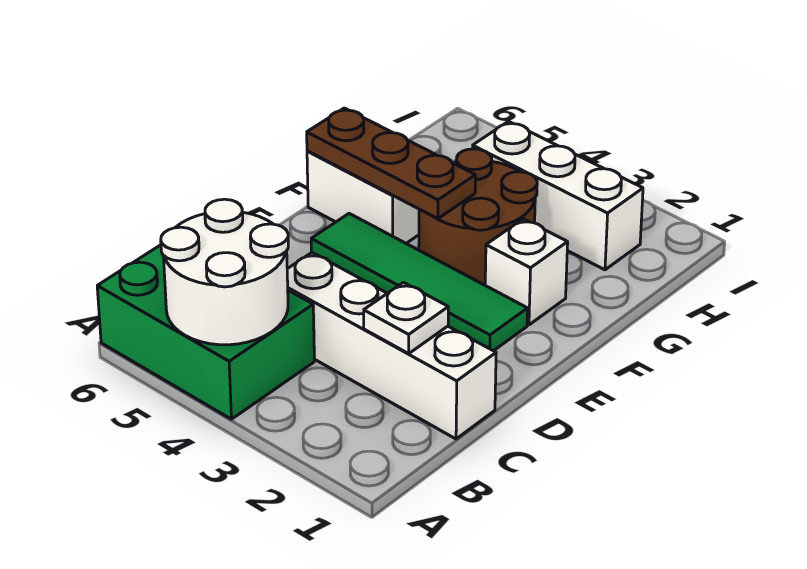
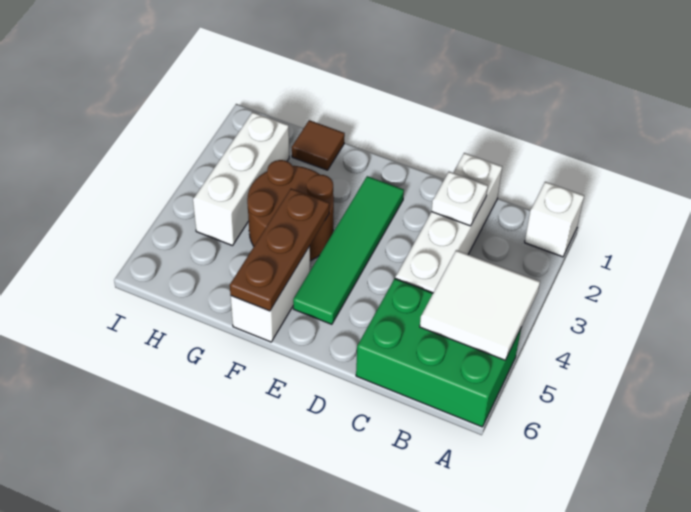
green brick A4:B6 level 1 -> green brick A5:C6 level 1
white round brick A4:B5 level 2 -> white tile A4:B5 level 2
white brick F2 level 1 -> white brick A1 level 1
none -> brown tile G1 level 1

